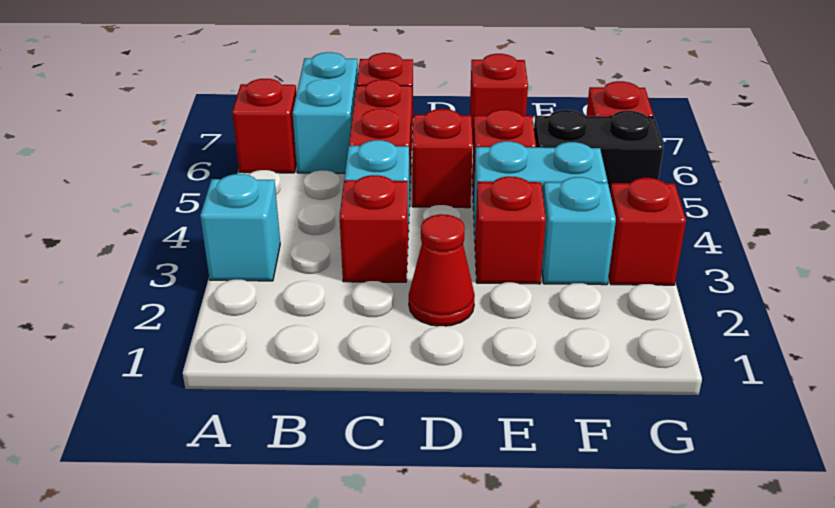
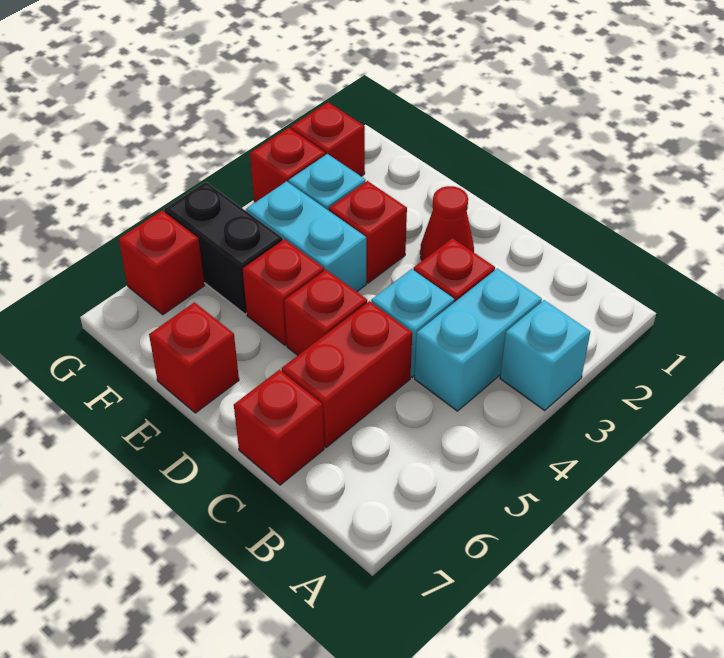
red brick A6 level 1 -> red brick G2 level 1
cyan brick B6:B7 level 1 -> cyan brick B3:B4 level 1

